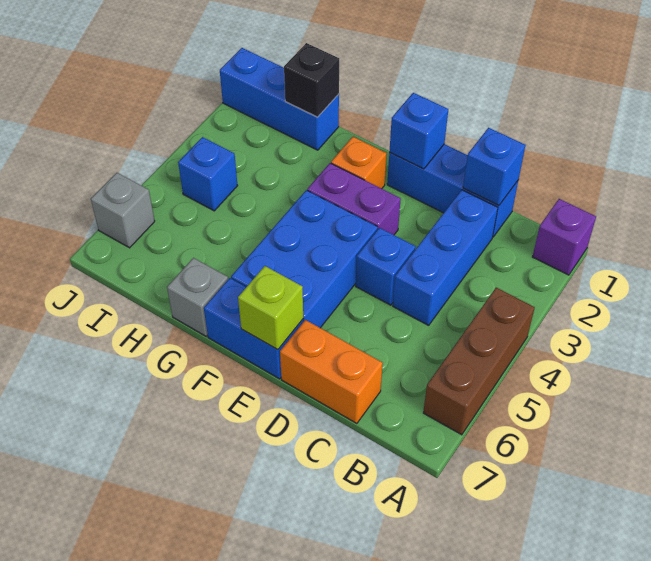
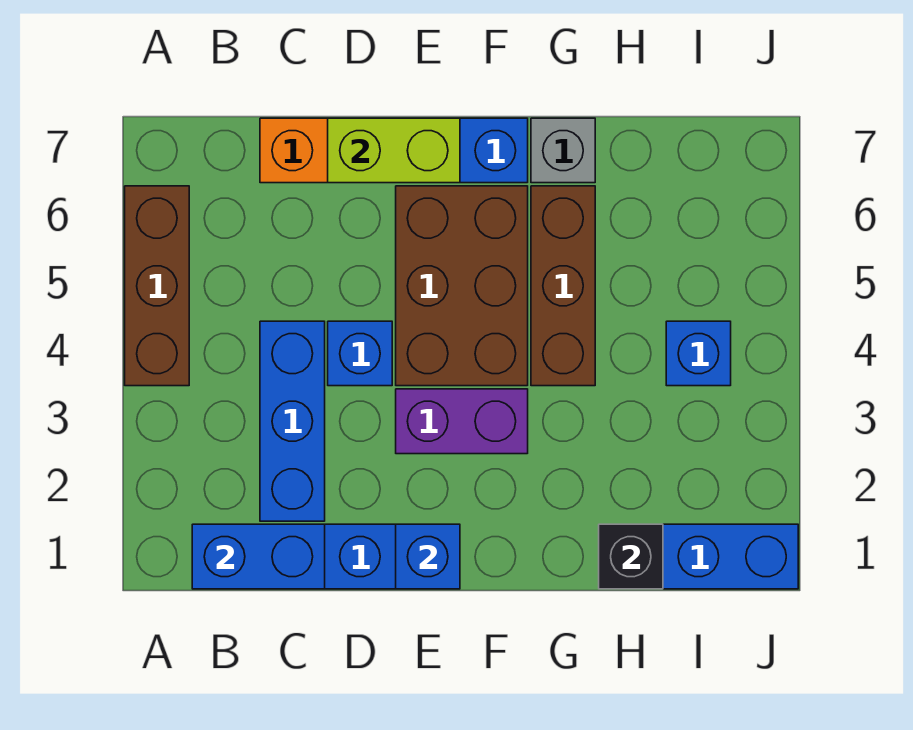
purple brick A1 level 1 -> none
blue brick C1 level 2 -> blue brick B1:C1 level 2
blue brick E4:F6 level 1 -> brown brick E4:F6 level 1
lime brick E7 level 2 -> lime brick D7:E7 level 2
orange brick F2 level 1 -> none
none -> brown brick G4:G6 level 1
grey brick J6 level 1 -> none

